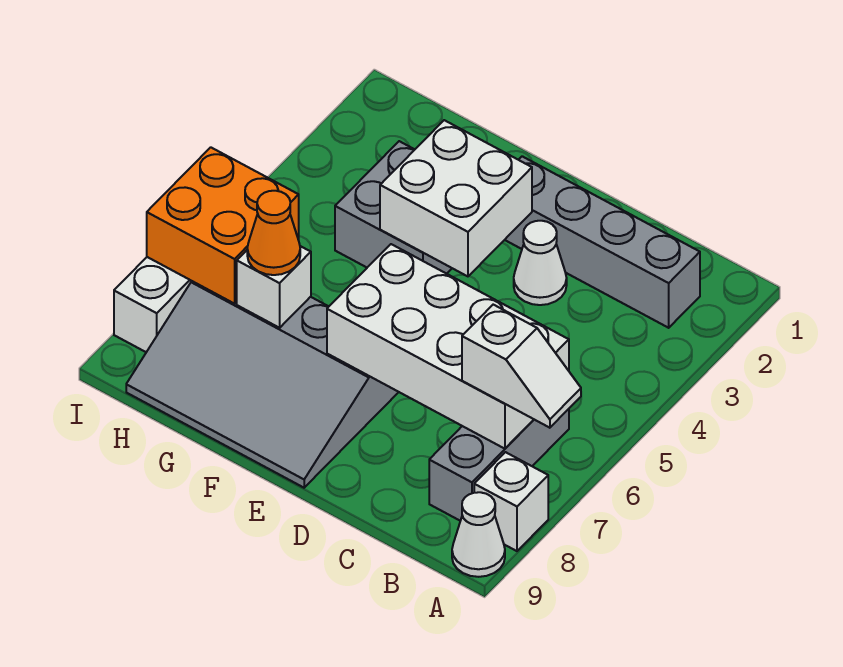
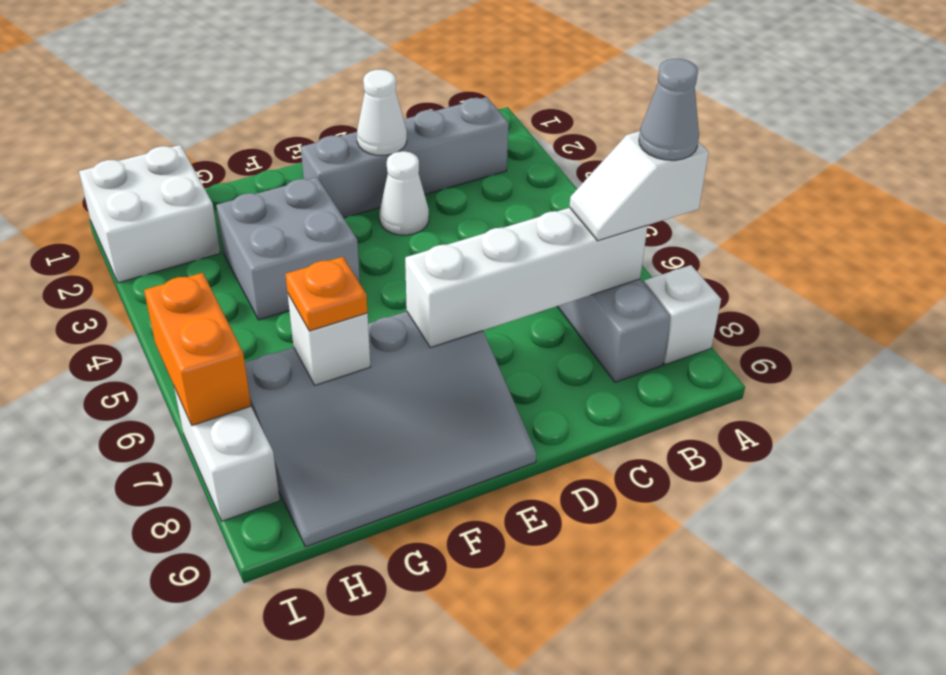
white slope A7:B7 level 3 top B -> white slope A7:B7 level 3 top A
none -> grey cone A7 level 4
white cone A9 level 1 -> white cone D2 level 2
white brick B6:E7 level 2 -> white brick B7:E7 level 2
white brick E3:F4 level 2 -> white brick H1:I2 level 1
orange cone G7 level 3 -> orange plate G7 level 3
orange brick H6:I7 level 2 -> orange brick I6:I7 level 2

